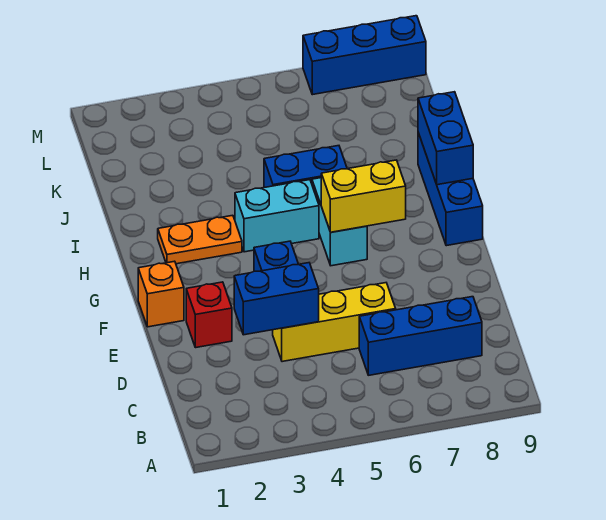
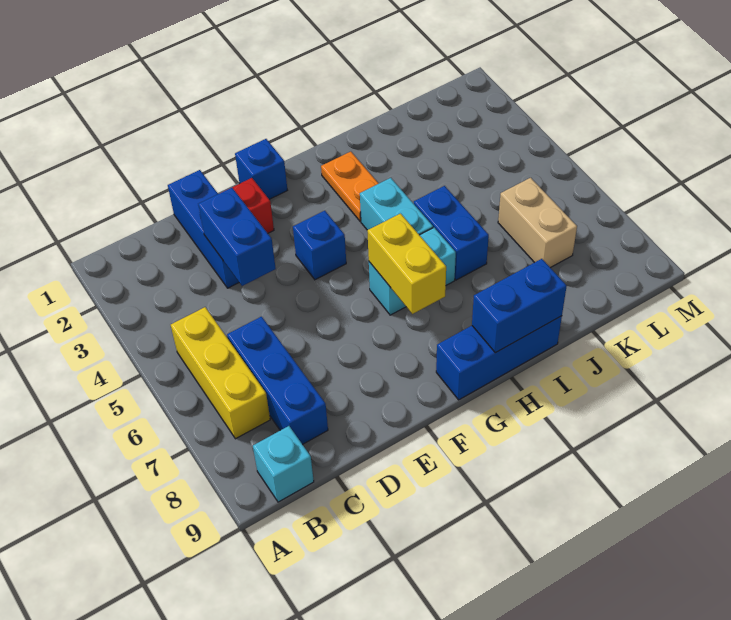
none -> cyan brick B9 level 1
yellow brick D4:D6 level 1 -> yellow brick B5:B7 level 1
orange brick F1 level 1 -> blue brick F1 level 1
none -> tan brick K6:K7 level 1
blue brick M7:M9 level 1 -> blue brick D1:D3 level 1

